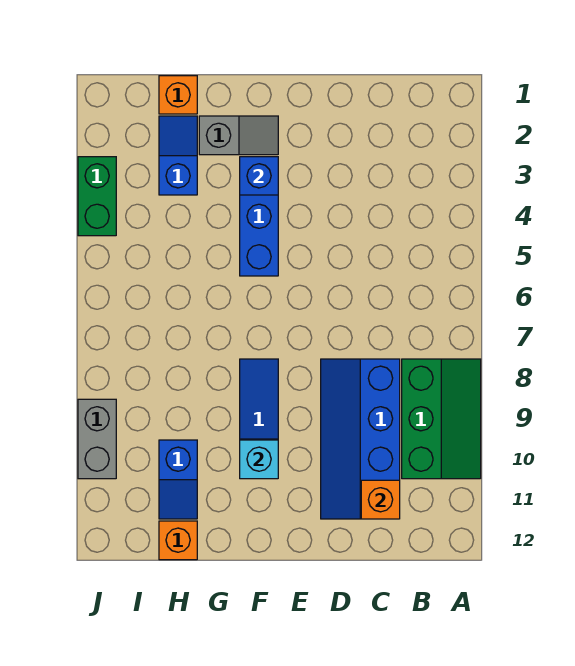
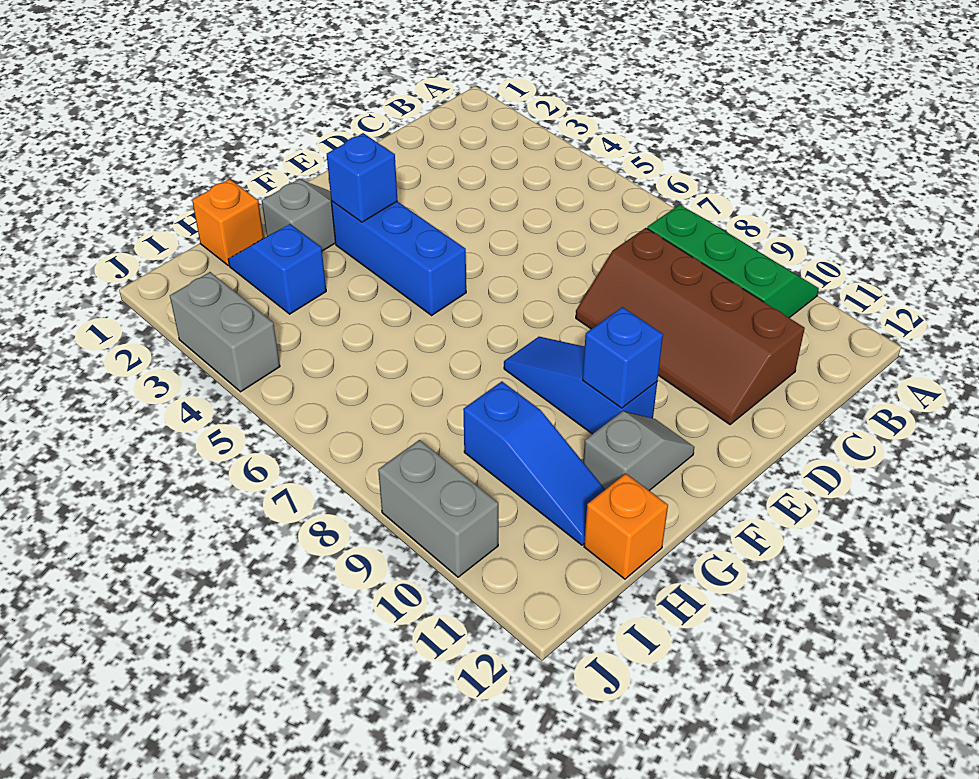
blue slope C8:D11 level 1 top C -> brown slope C8:D11 level 1 top C
orange brick C11 level 2 -> none
cyan brick F10 level 2 -> blue brick F10 level 2
none -> grey slope F11:G11 level 1 top G
blue slope H10:H11 level 1 top 10 -> blue slope H9:H11 level 1 top 9
green brick J3:J4 level 1 -> grey brick J3:J4 level 1

